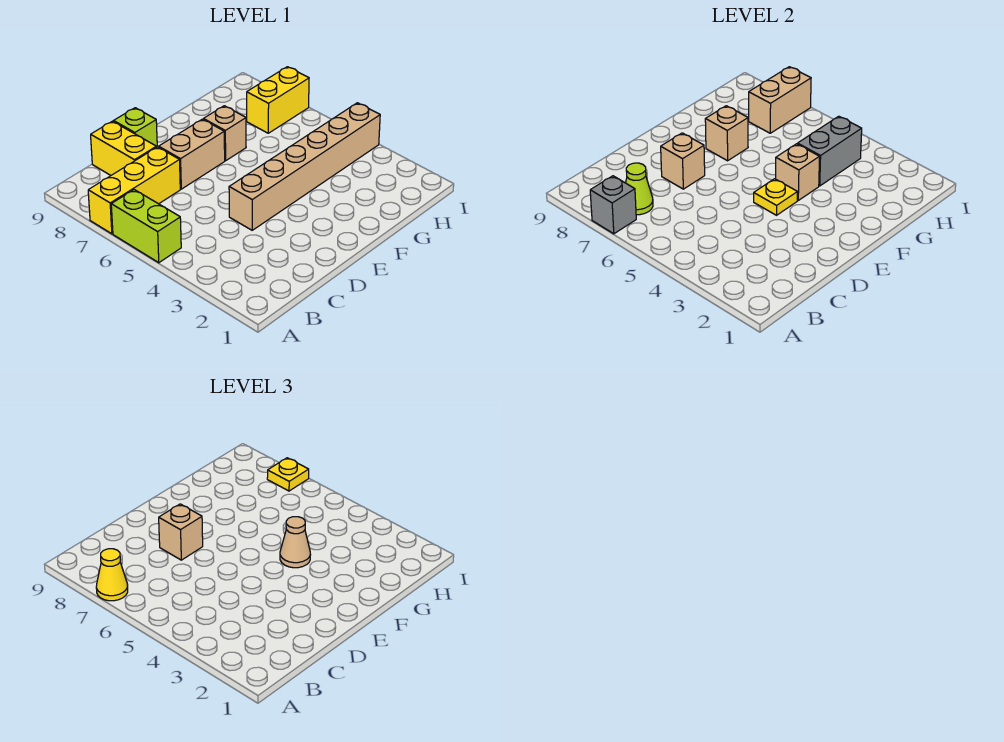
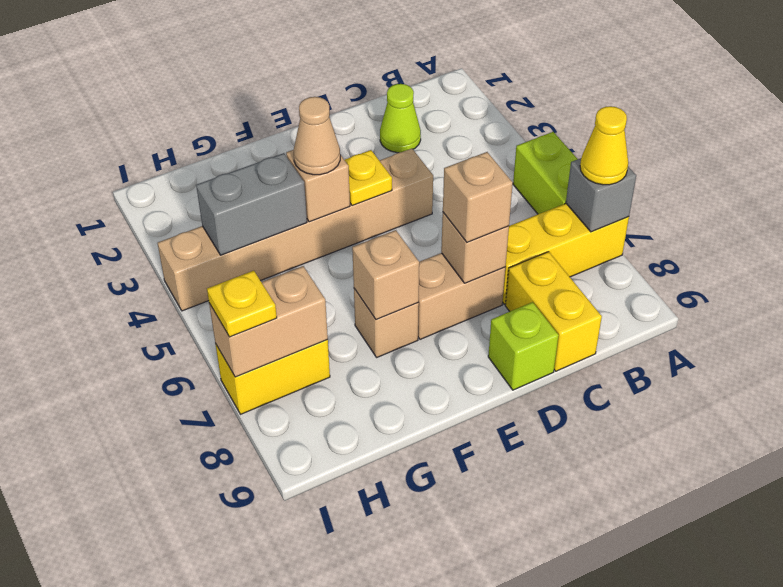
lime cone B7 level 2 -> lime cone C2 level 1

